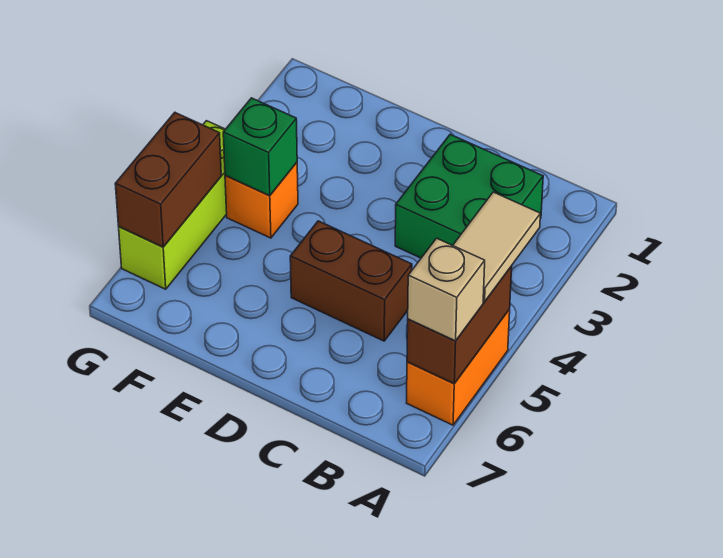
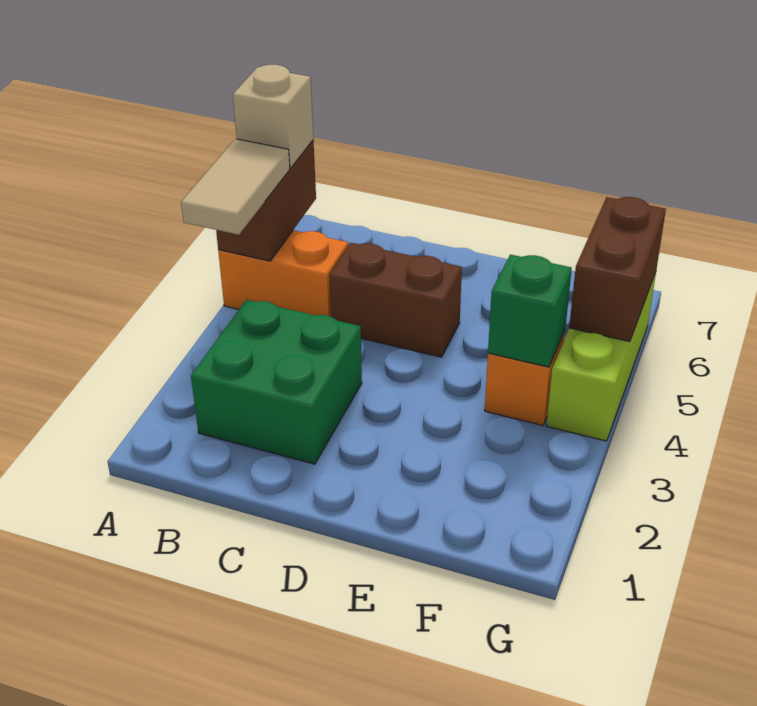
orange brick A5:A6 level 1 -> orange brick A5:B5 level 1

